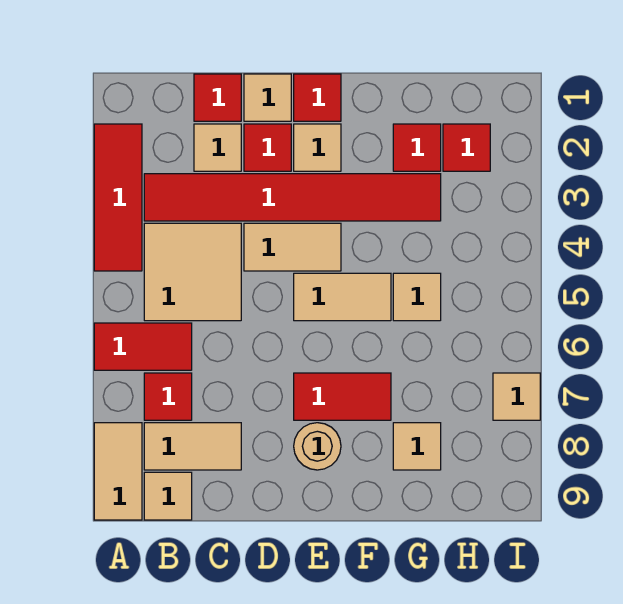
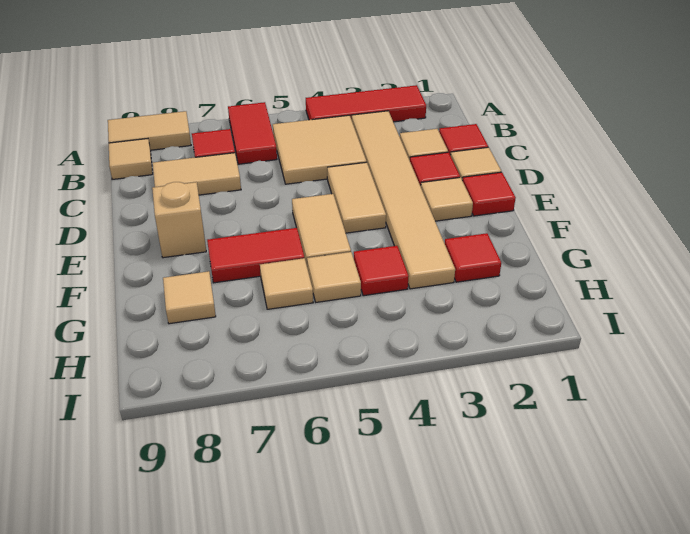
red tile B3:G3 level 1 -> tan tile B3:G3 level 1
tan tile B8:C8 level 1 -> tan tile C7:C8 level 1
red tile E7:F7 level 1 -> red tile F6:F7 level 1
tan round brick E8 level 1 -> tan brick E8 level 1
red tile H2 level 1 -> red tile G4 level 1
tan tile I7 level 1 -> tan tile G6 level 1

